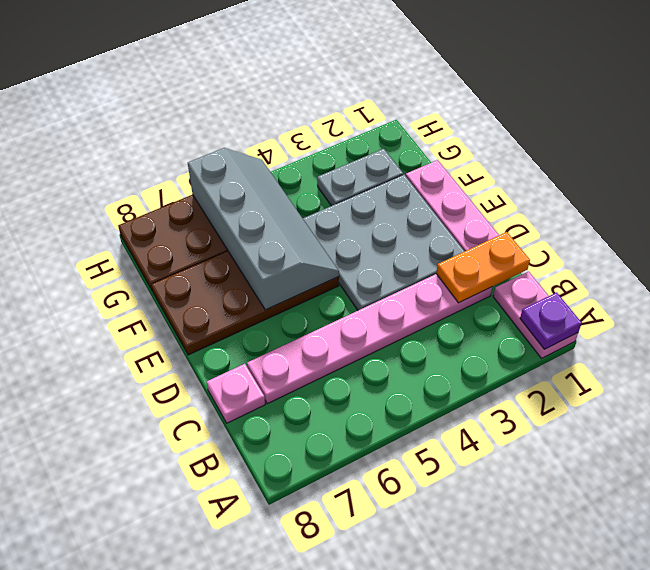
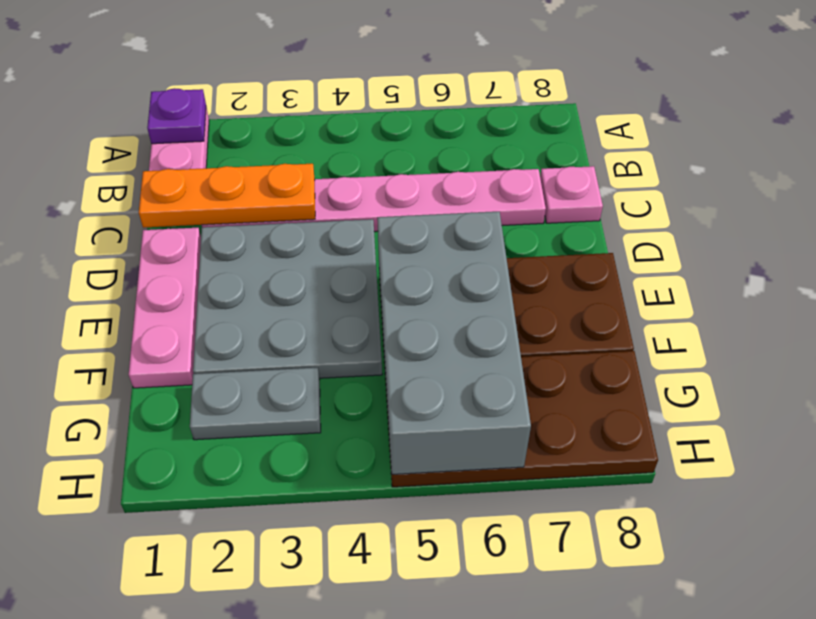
orange plate C1:C2 level 2 -> orange plate C1:C3 level 2
grey slope E5:H6 level 2 top 6 -> grey brick E5:H6 level 2

